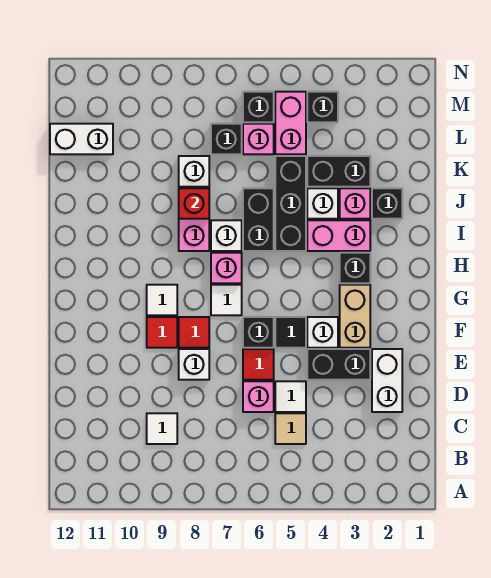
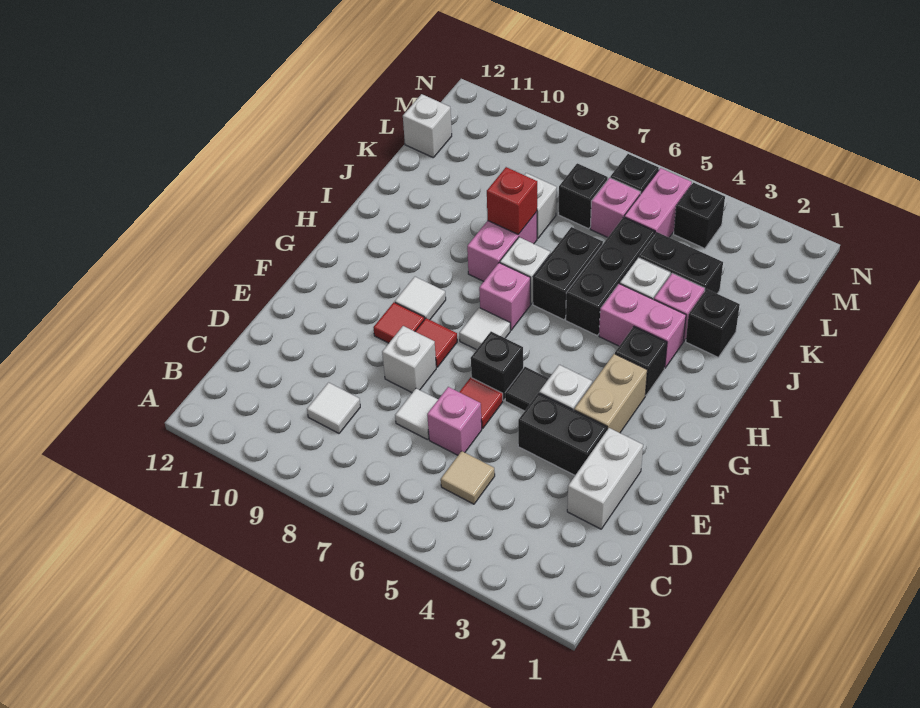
white tile D5 level 1 -> white tile D7 level 1
white brick L11:L12 level 1 -> white brick L12 level 1

